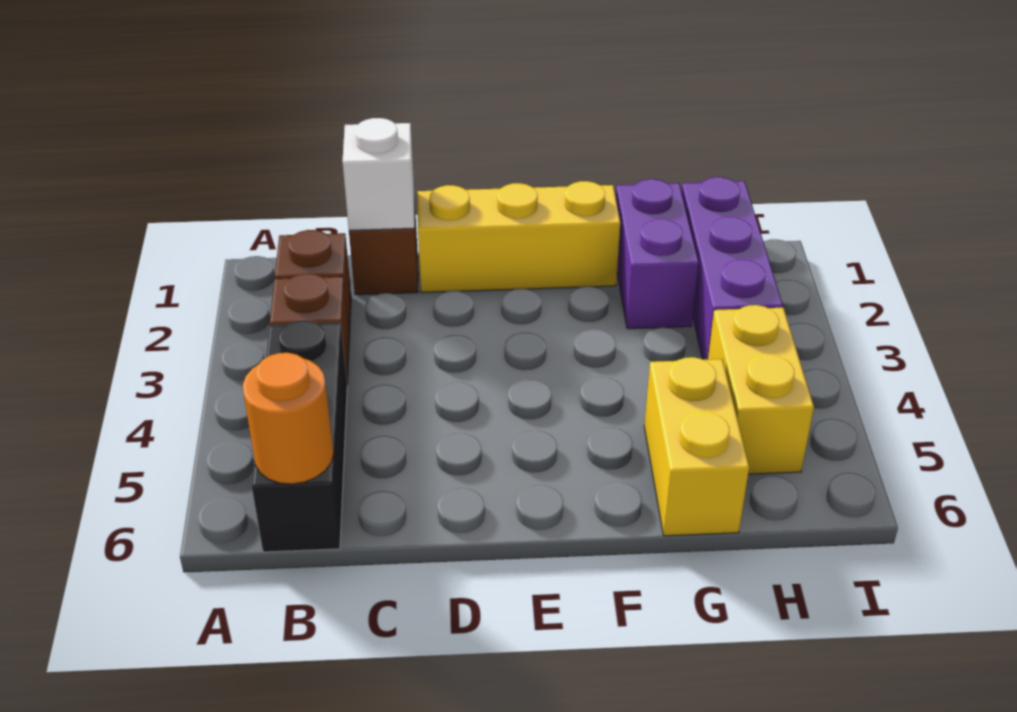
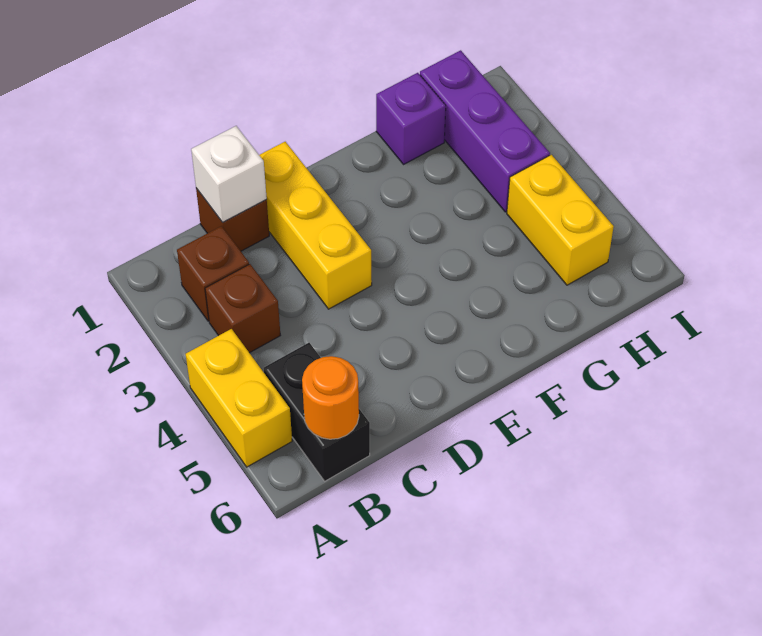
black brick B4:B6 level 1 -> black brick B5:B6 level 1
yellow brick D1:F1 level 1 -> yellow brick D1:D3 level 1
purple brick G1:G2 level 1 -> purple brick G1 level 1
yellow brick G5:G6 level 1 -> yellow brick A4:A5 level 1

